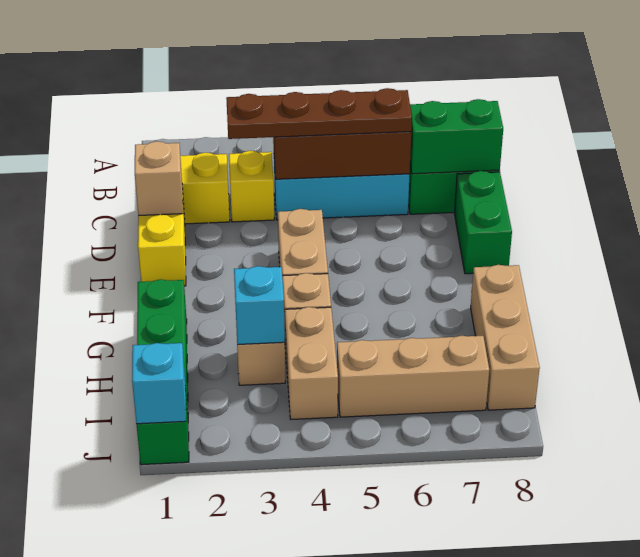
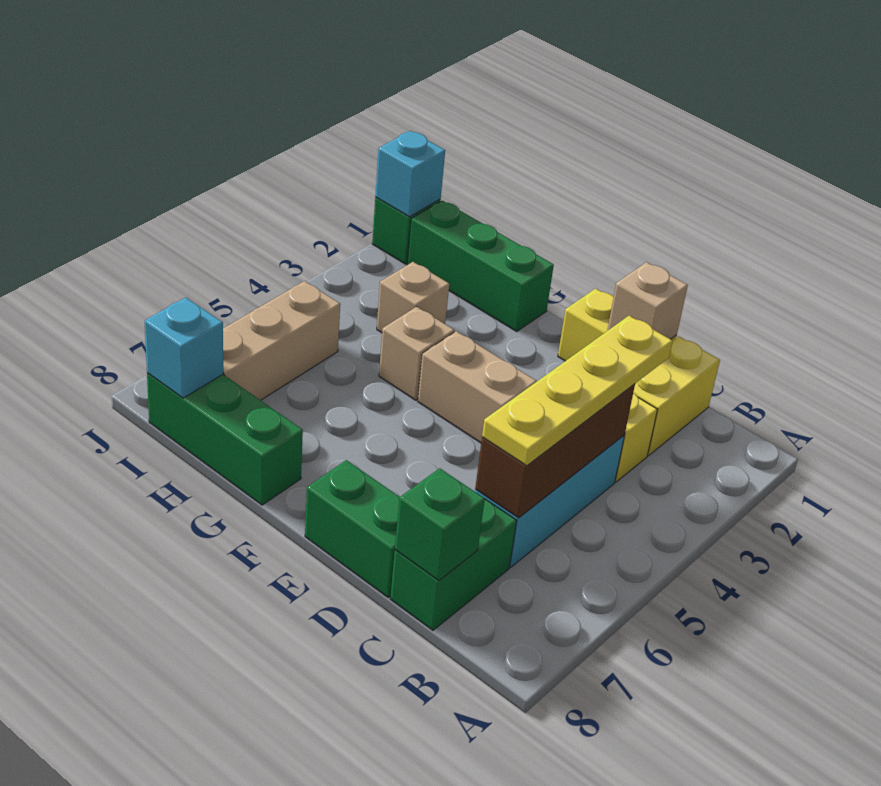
brown plate C3:C6 level 3 -> yellow plate C3:C6 level 3
green brick C7:C8 level 2 -> green brick C8 level 2
tan brick G8:I8 level 1 -> green brick G8:I8 level 1
cyan brick H3 level 2 -> cyan brick I8 level 2
tan brick H4:I4 level 1 -> none

